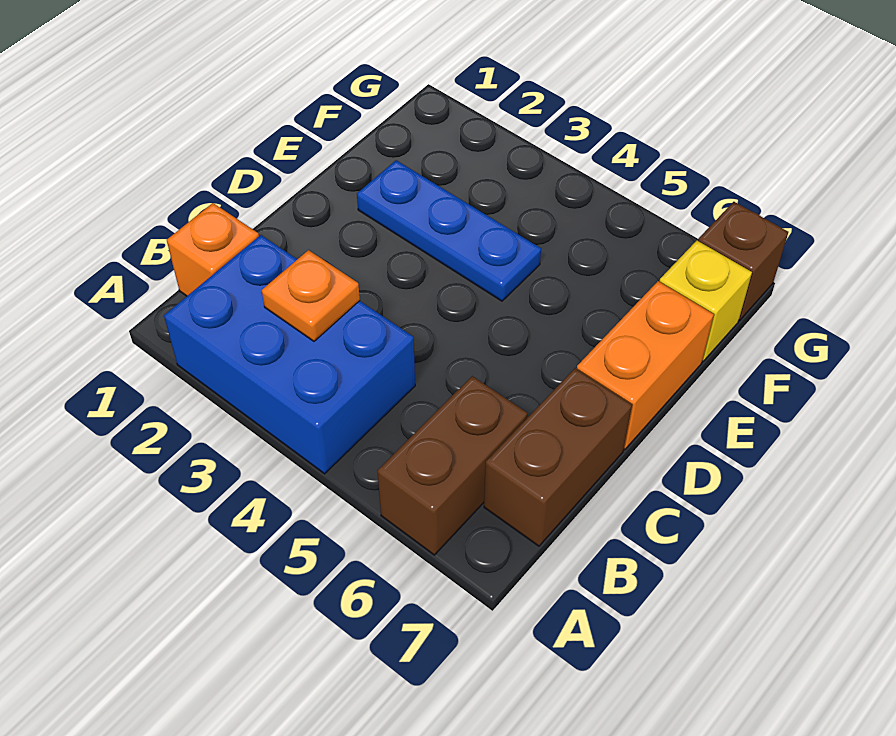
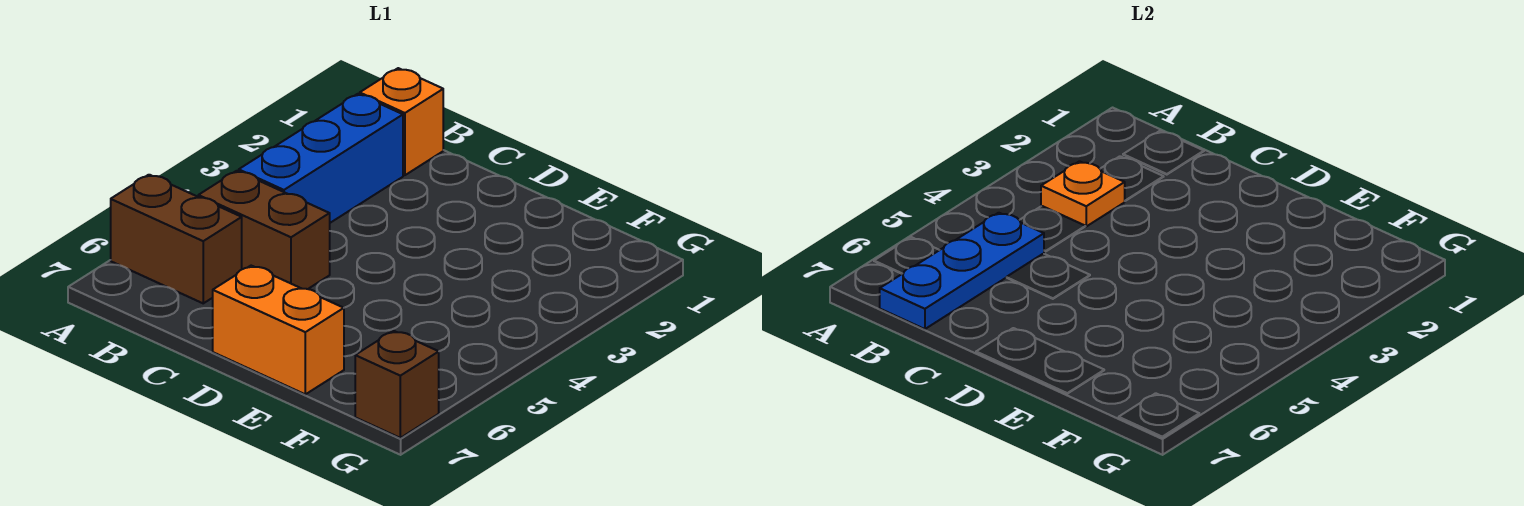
blue brick A2:B4 level 1 -> blue brick B2:B4 level 1
brown brick B7:C7 level 1 -> brown brick B5:C5 level 1
blue plate E2:E4 level 1 -> blue plate B5:B7 level 2
yellow brick F7 level 1 -> none

